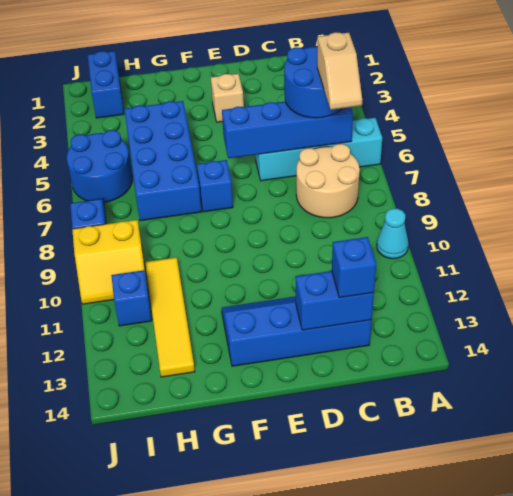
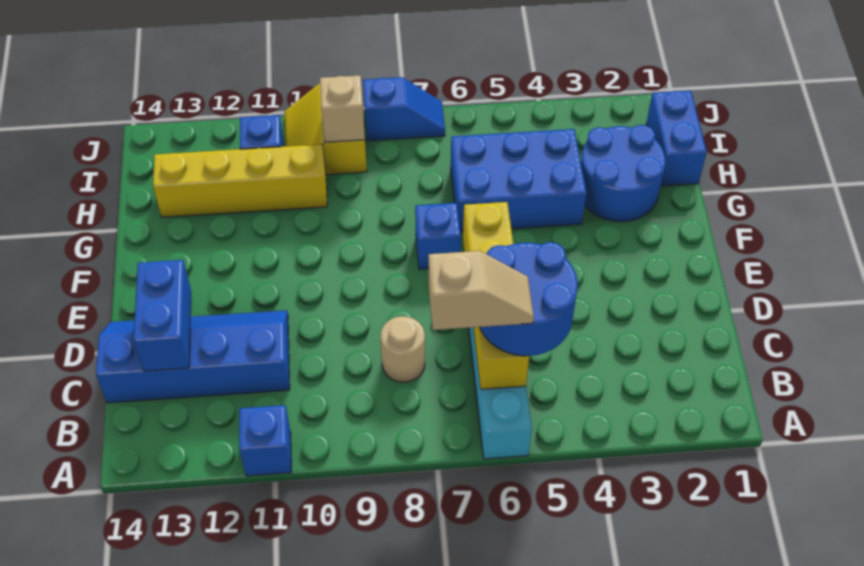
cyan cone A10 level 1 -> none
blue brick B6:E6 level 2 -> yellow brick B6:E6 level 2
tan slope B6:B7 level 4 top 6 -> tan slope B6:B7 level 4 top 7
tan round brick B7:C8 level 1 -> tan round brick C8 level 1
blue slope C12:F13 level 1 top 13 -> blue slope C11:D14 level 1 top C
blue brick C13 level 3 -> blue brick A11 level 1
tan brick E3 level 1 -> tan brick I9 level 2
blue brick G4:H7 level 1 -> blue brick G4:H6 level 1
yellow tile H10:H13 level 1 -> yellow brick H10:H13 level 1
blue brick I1:I2 level 1 -> blue brick H1:I1 level 1
blue round brick I5:J6 level 1 -> blue round brick G2:H3 level 1

